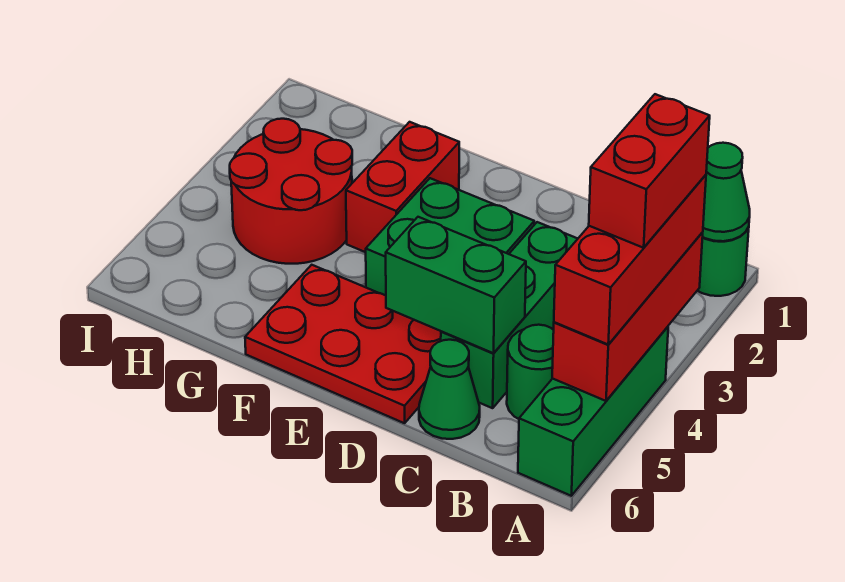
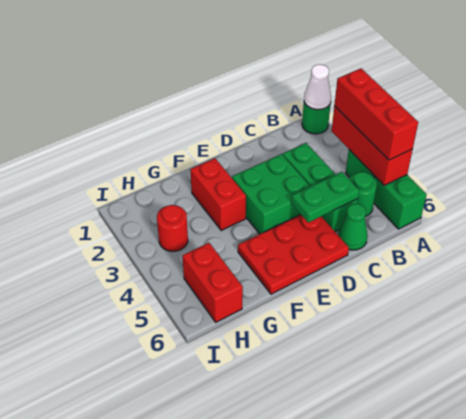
green cone A1 level 2 -> white cone A1 level 2
red brick A3:A4 level 4 -> red brick H5:H6 level 1
green brick C5:D5 level 2 -> green plate C5:D5 level 2
red round brick G3:H4 level 1 -> red round brick H3 level 1

